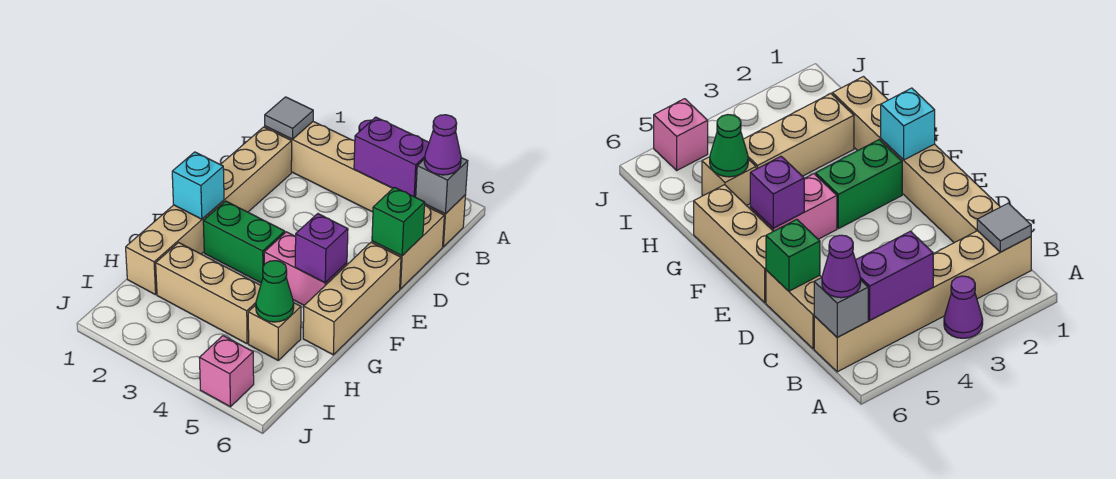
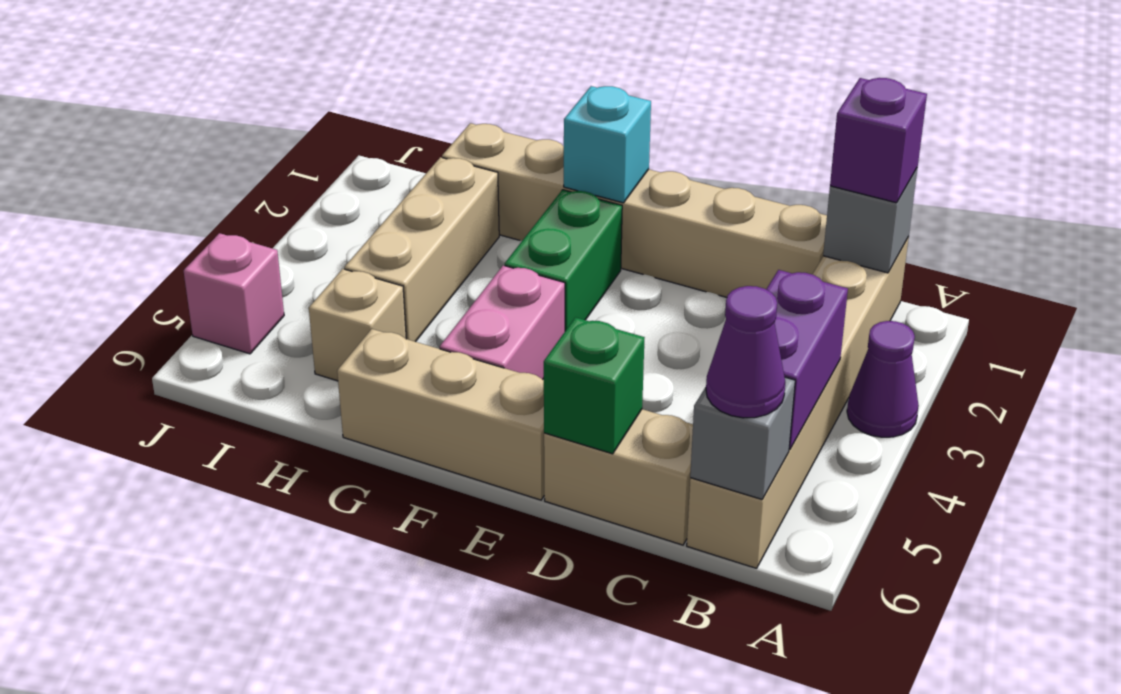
grey tile B1 level 2 -> grey brick B1 level 2
purple brick F5 level 2 -> purple brick B1 level 3
green cone H5 level 2 -> none

